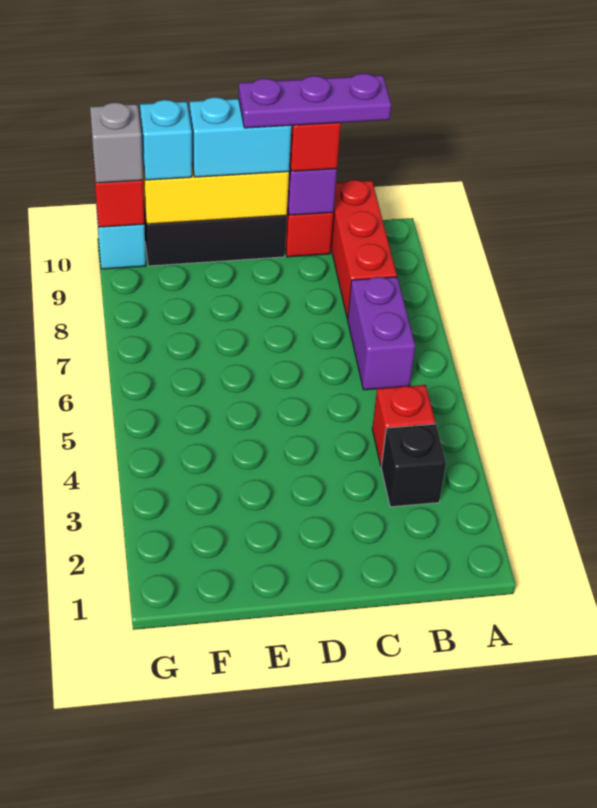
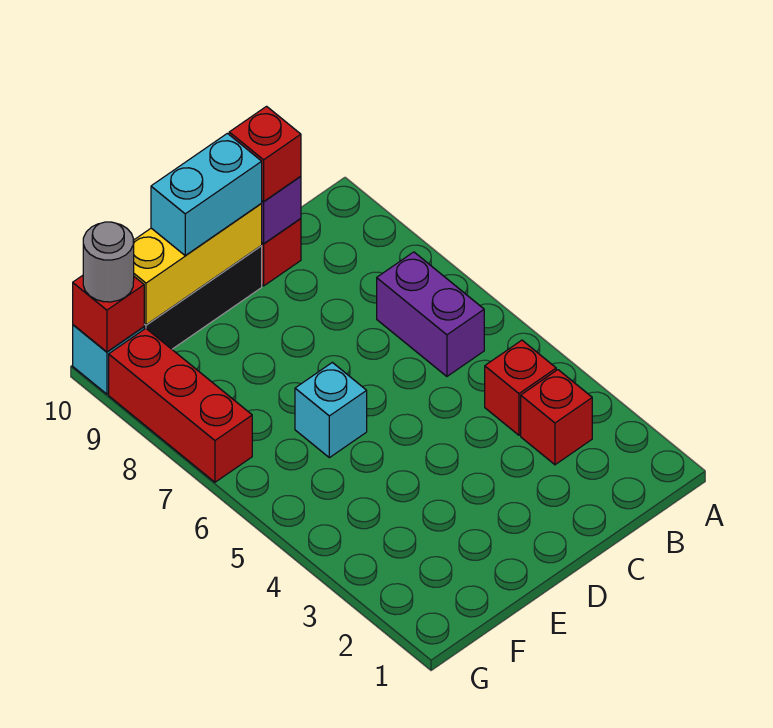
black brick B3 level 1 -> red brick B3 level 1
red brick B8:B10 level 1 -> red brick G7:G9 level 1
purple plate B10:D10 level 4 -> none
cyan brick F10 level 3 -> cyan brick E6 level 1
grey brick G10 level 3 -> grey round brick G10 level 3

